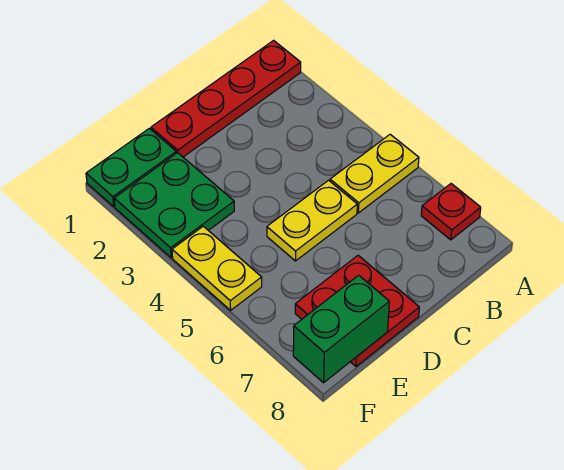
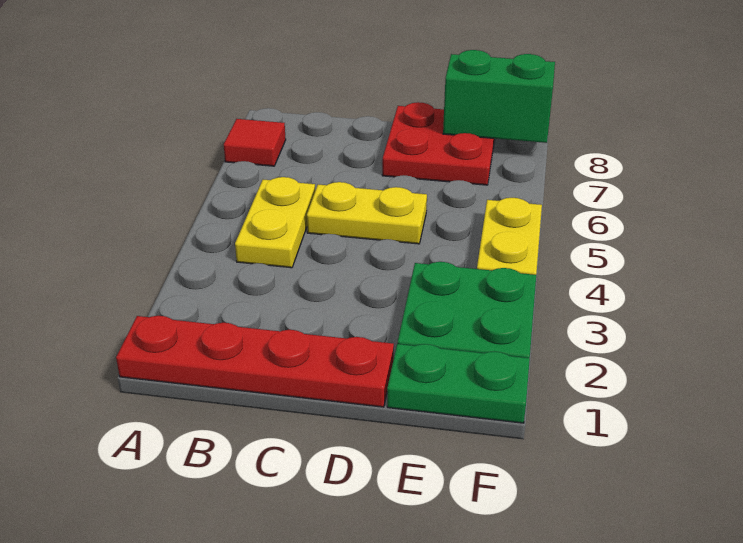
yellow plate A5:B5 level 1 -> yellow plate B4:B5 level 1
red plate A7 level 1 -> red tile A7 level 1

